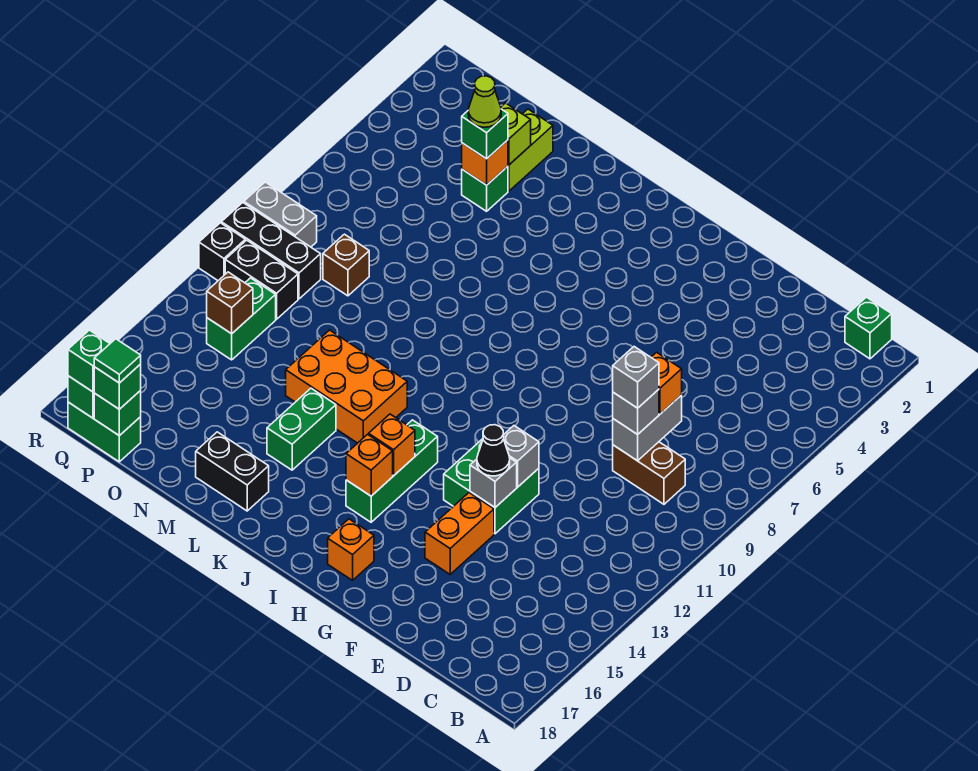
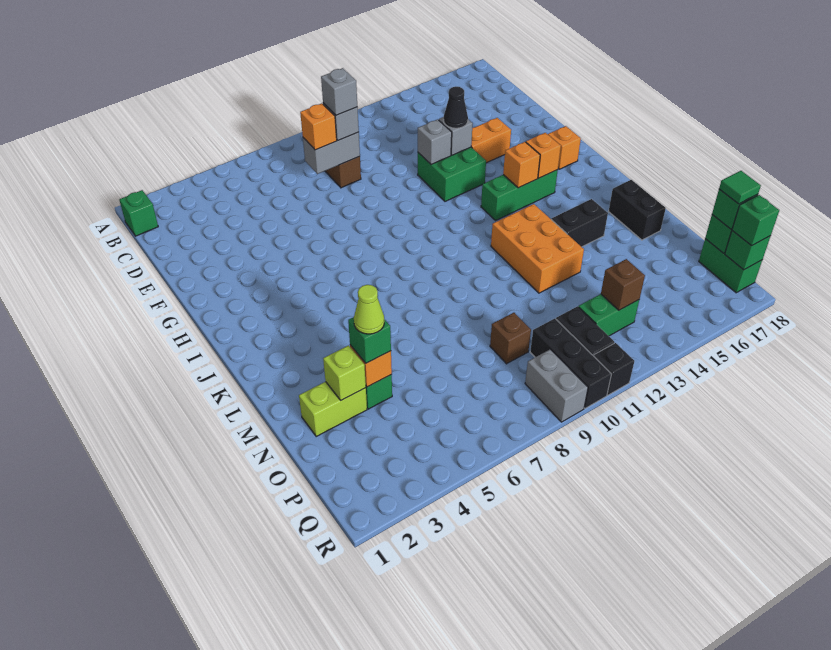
green brick L14:L15 level 1 -> black brick L14:L15 level 1

